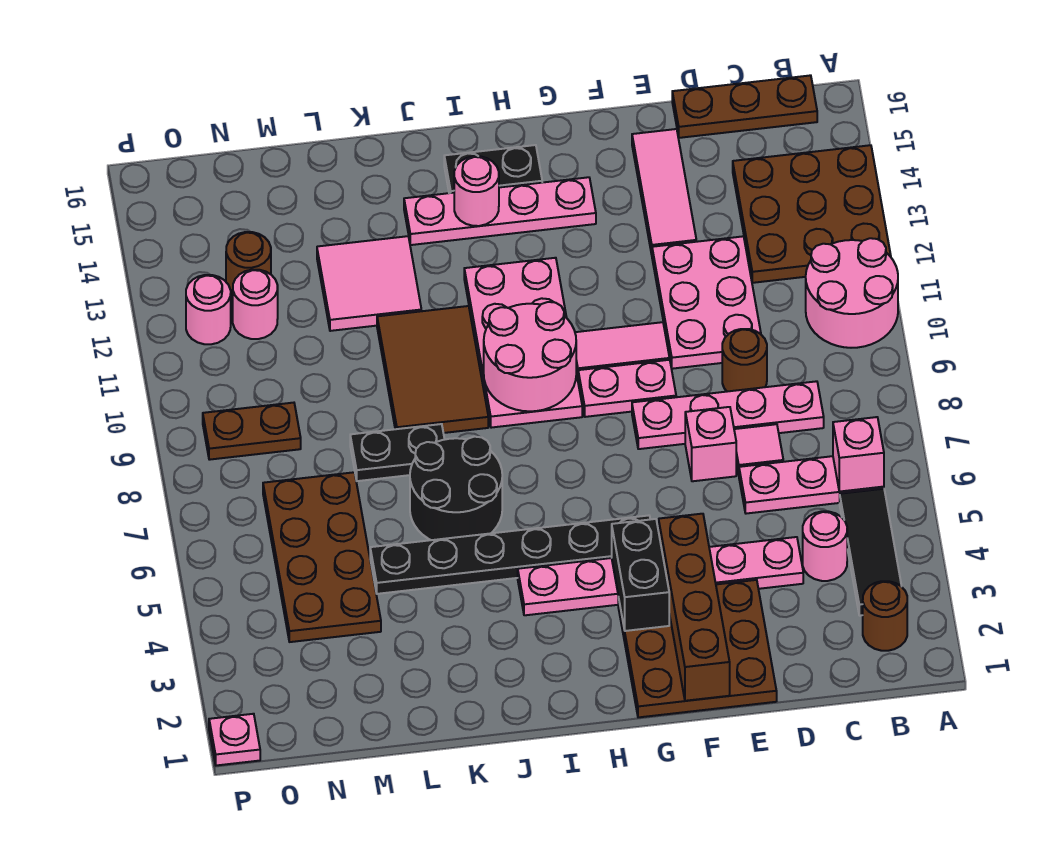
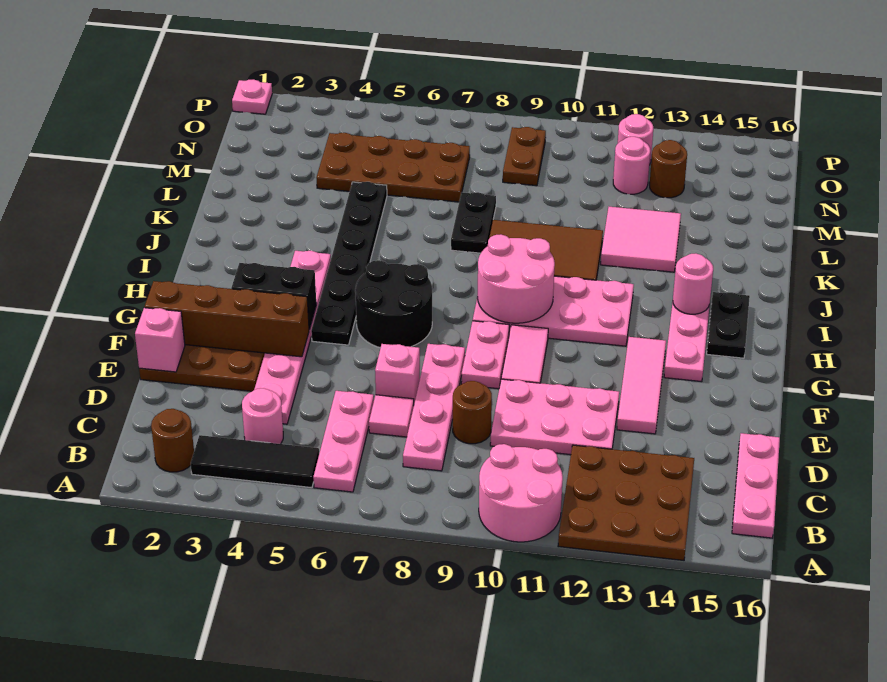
pink brick B6 level 2 -> pink brick E1 level 2
brown plate B16:D16 level 1 -> pink plate B16:D16 level 1
pink tile E13:E15 level 1 -> pink tile E13:G13 level 1
black round brick J6:K7 level 1 -> black round brick G6:H7 level 1

